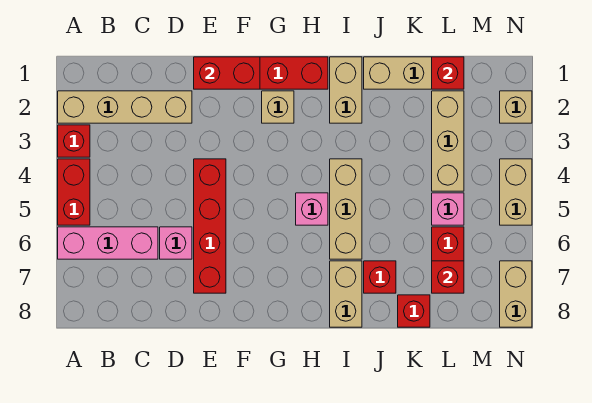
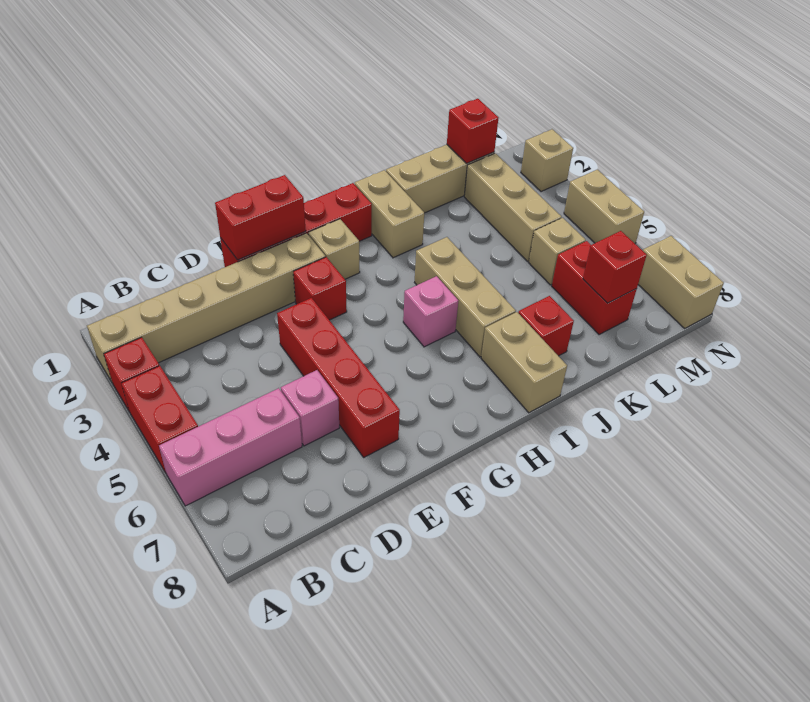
tan brick A2:D2 level 1 -> tan brick A2:F2 level 1
red brick K8 level 1 -> red brick F3 level 1
pink brick L5 level 1 -> tan brick L5 level 1

